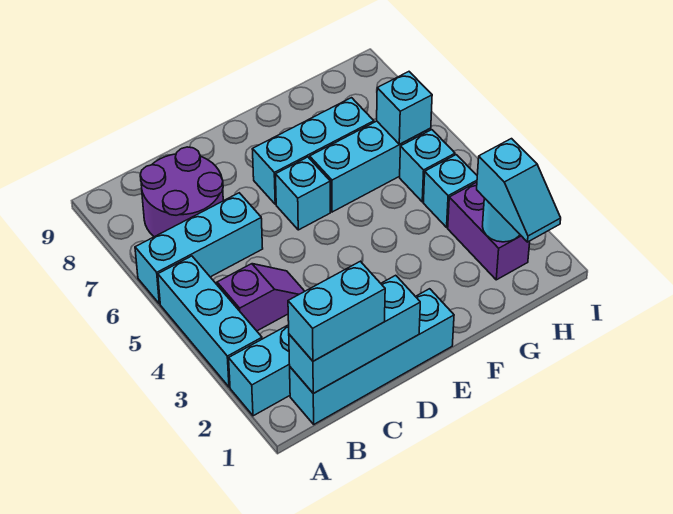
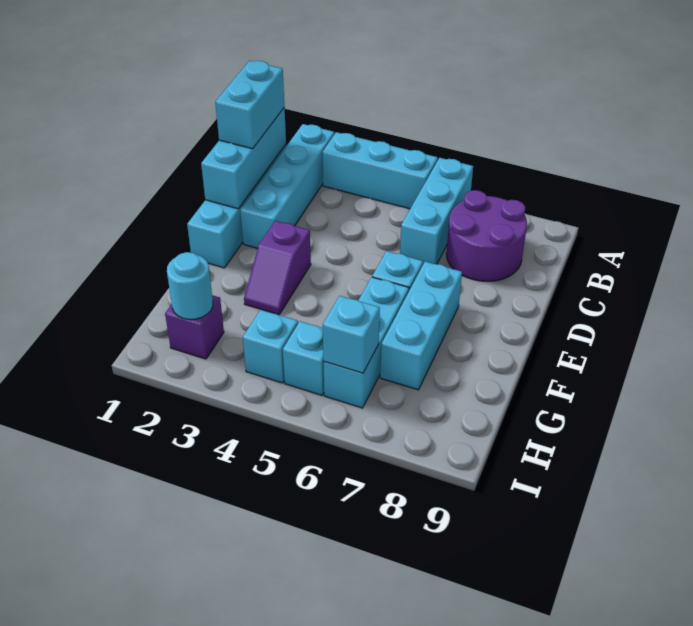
purple slope B4:C4 level 1 top B -> purple slope E3:F3 level 1 top E
cyan slope H1:H2 level 3 top 2 -> none
purple brick H2:H3 level 1 -> purple brick H2 level 1

